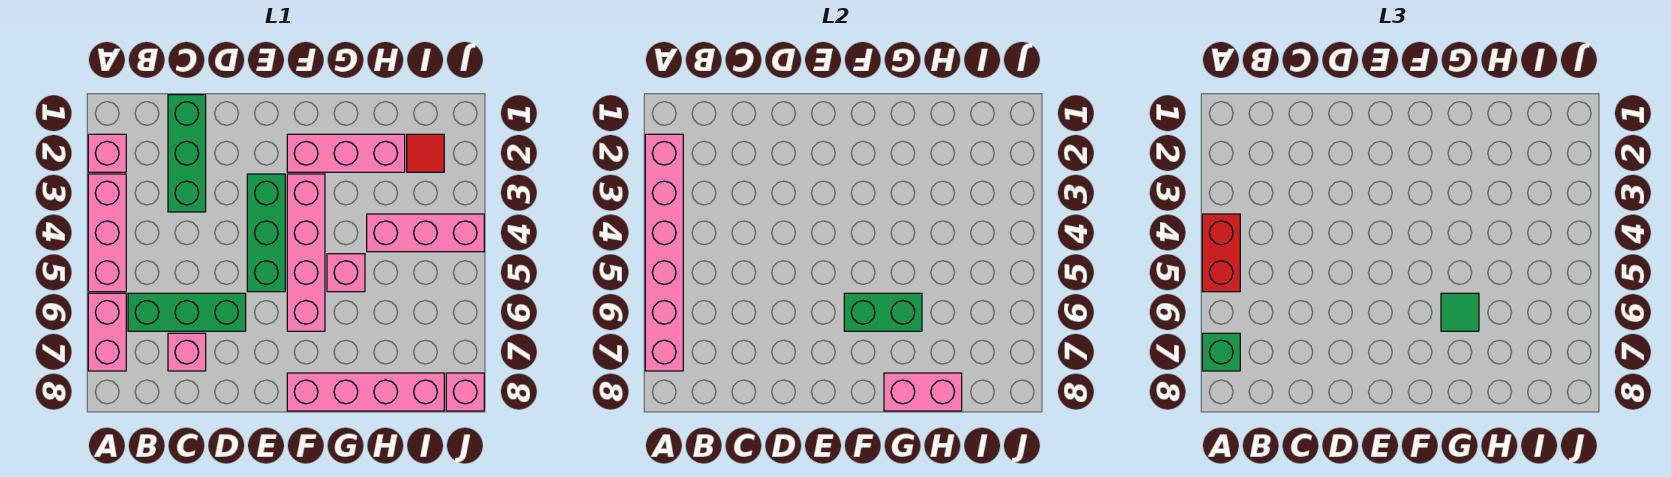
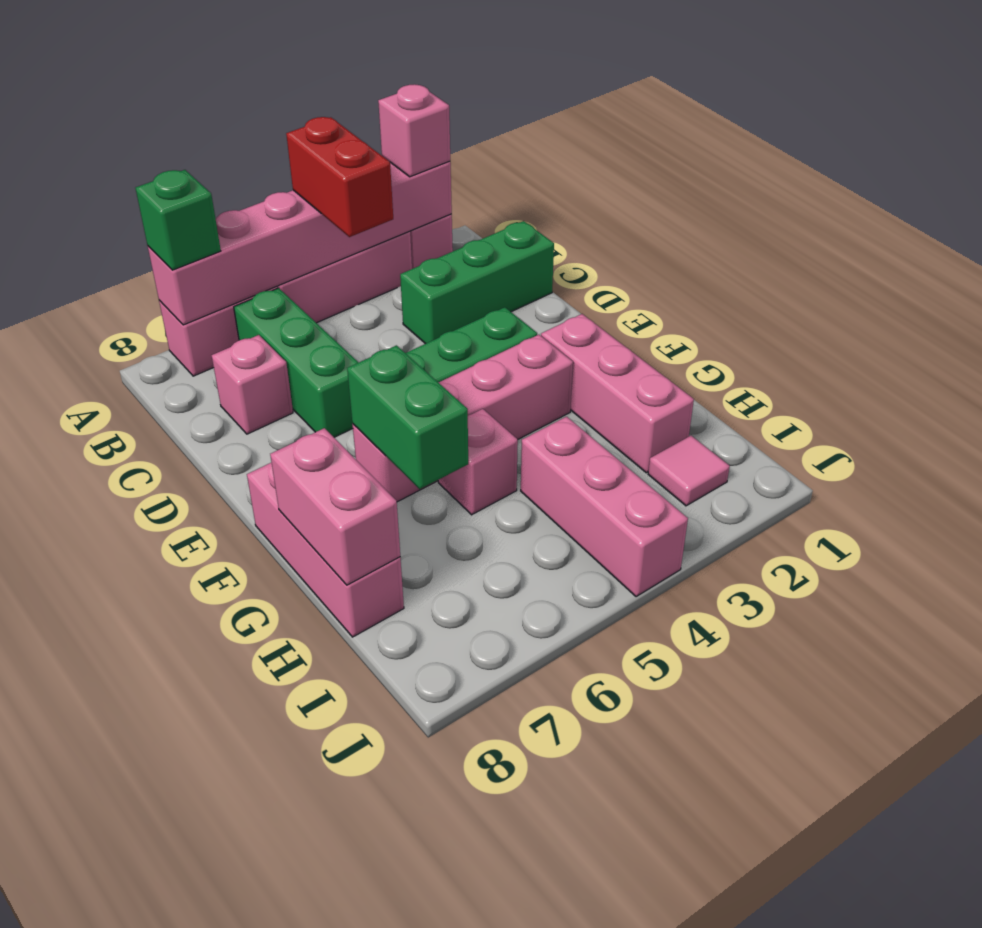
red brick A4:A5 level 3 -> red brick A4:B4 level 3
pink brick F8:I8 level 1 -> pink brick F8:H8 level 1
green tile G6 level 3 -> none
red tile I2 level 1 -> pink tile I2 level 1
pink brick J8 level 1 -> pink brick A2 level 3

